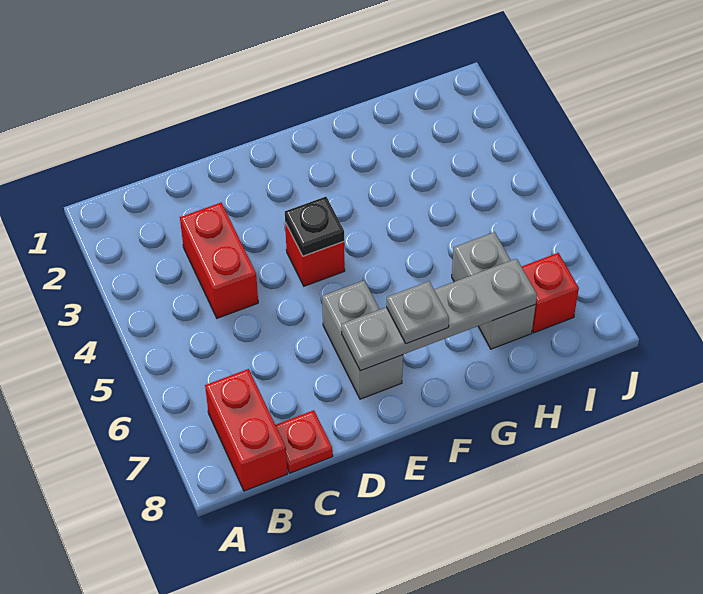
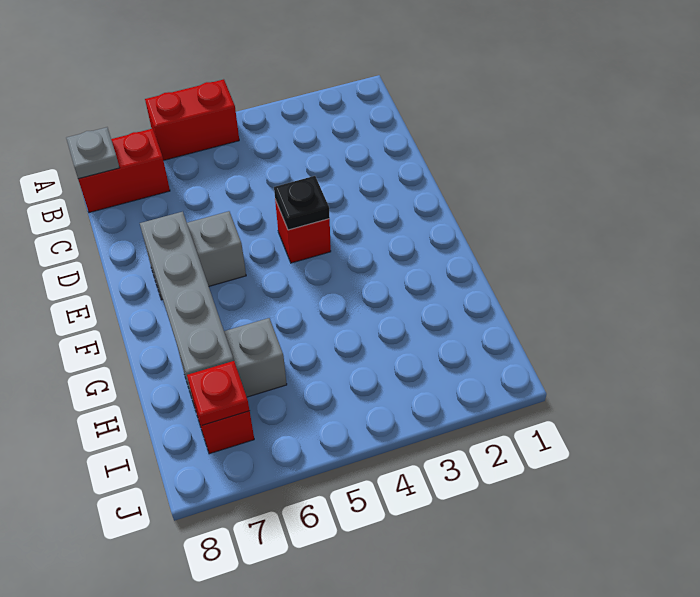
red brick C3:C4 level 1 -> red brick A5:A6 level 1
red plate C8 level 1 -> red plate I7 level 2
grey plate F7 level 3 -> grey plate B8 level 2

